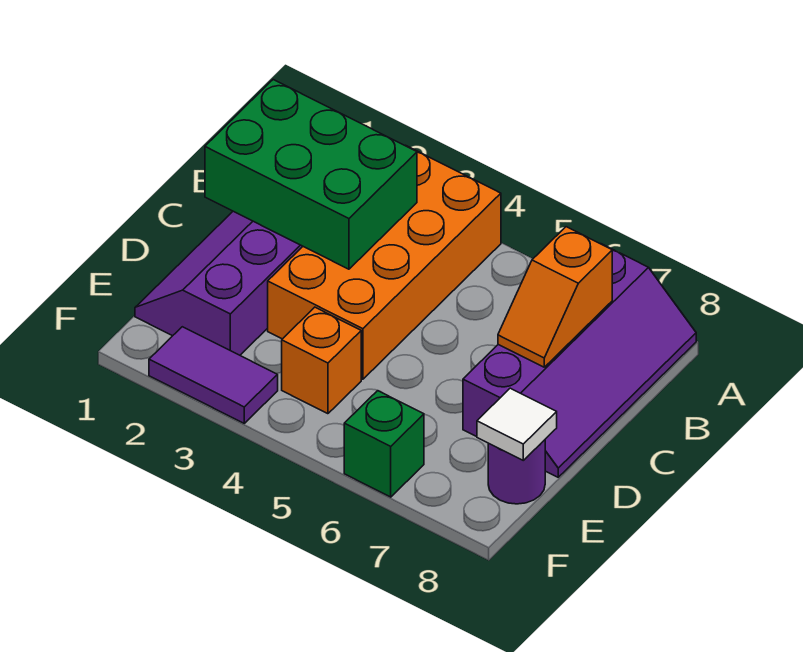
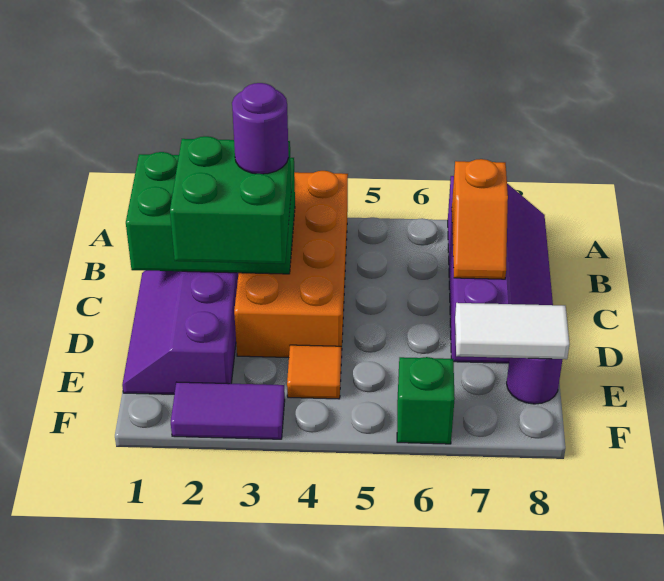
none -> green brick C2:D3 level 3
none -> purple round brick C3 level 4
orange brick E4 level 1 -> orange tile E4 level 1
white tile E8 level 2 -> white tile E7:E8 level 2

